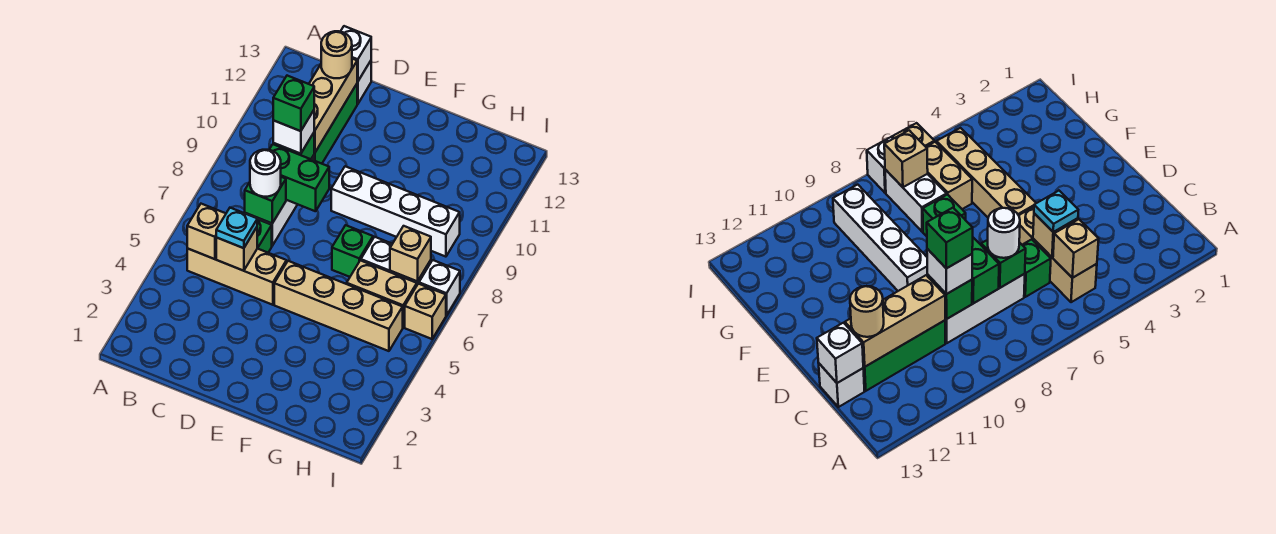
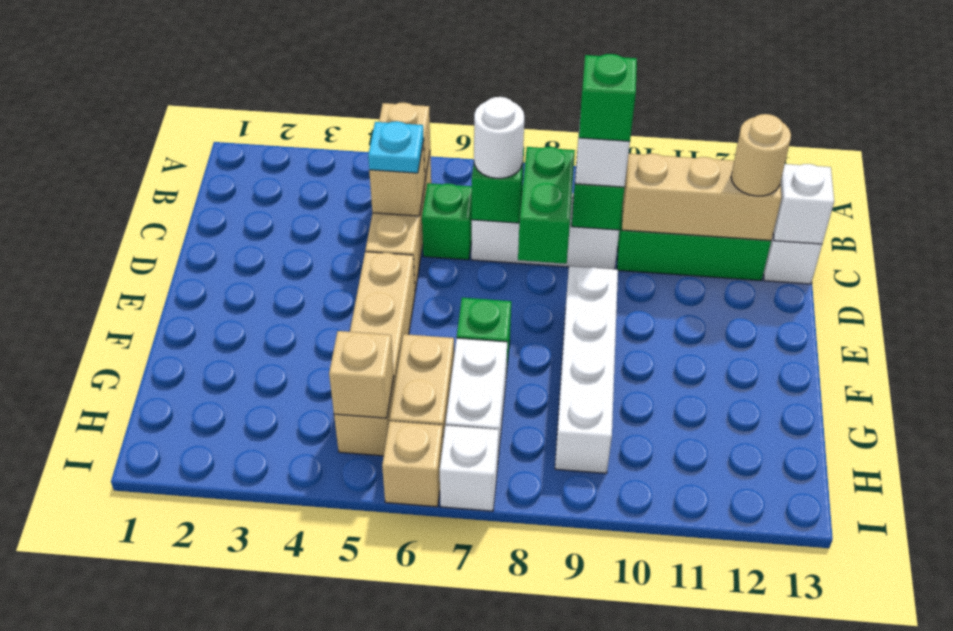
tan brick H7 level 2 -> tan brick H5 level 2

